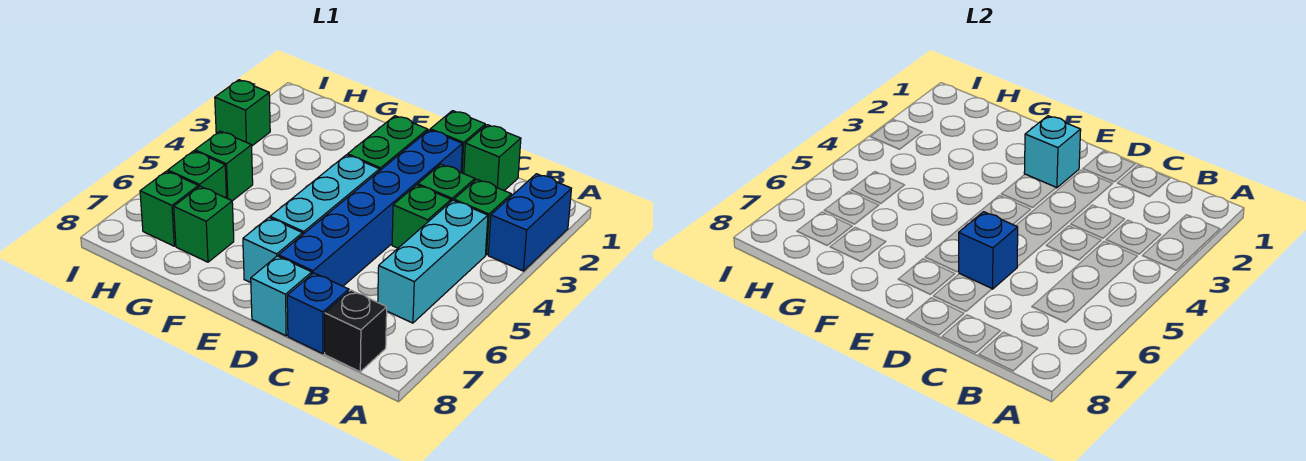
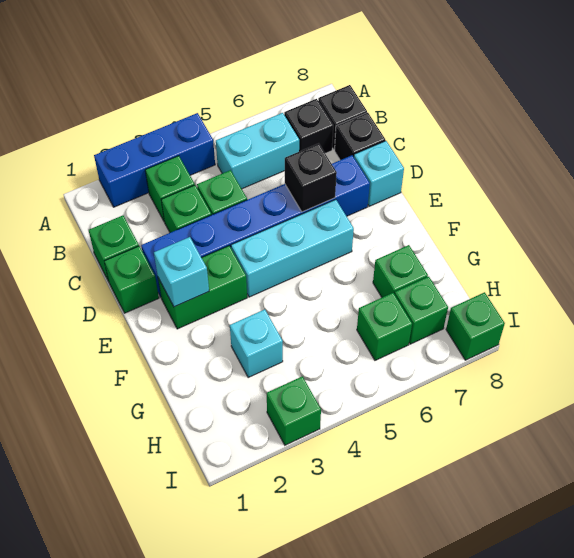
blue brick A2:A3 level 1 -> blue brick A2:A4 level 1
cyan brick B4:B6 level 1 -> cyan brick B5:B6 level 1
none -> black brick B7 level 1
blue brick C8 level 1 -> black brick C8 level 1
blue brick D6 level 2 -> black brick D6 level 2
cyan brick E7 level 1 -> cyan brick G3 level 1
green brick H5 level 1 -> green brick I8 level 1

